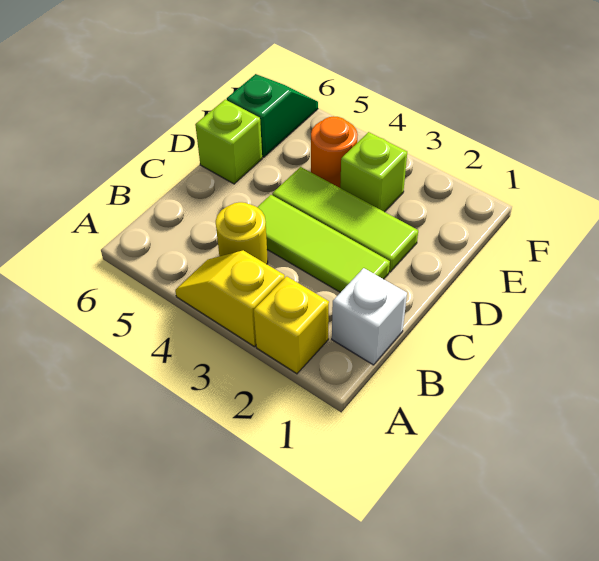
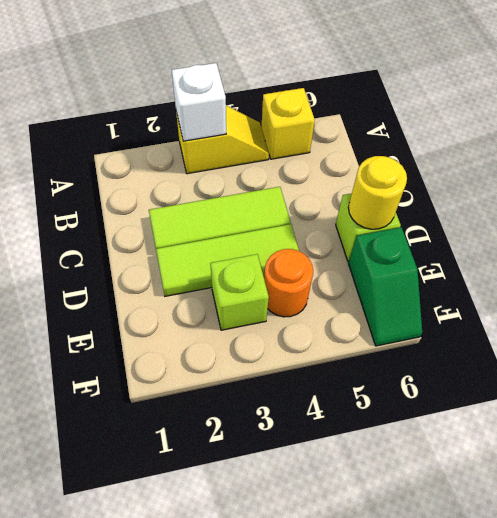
yellow brick A2 level 1 -> yellow brick A5 level 1
white brick B1 level 1 -> white brick A3 level 2
yellow round brick B4 level 1 -> yellow round brick D6 level 2

